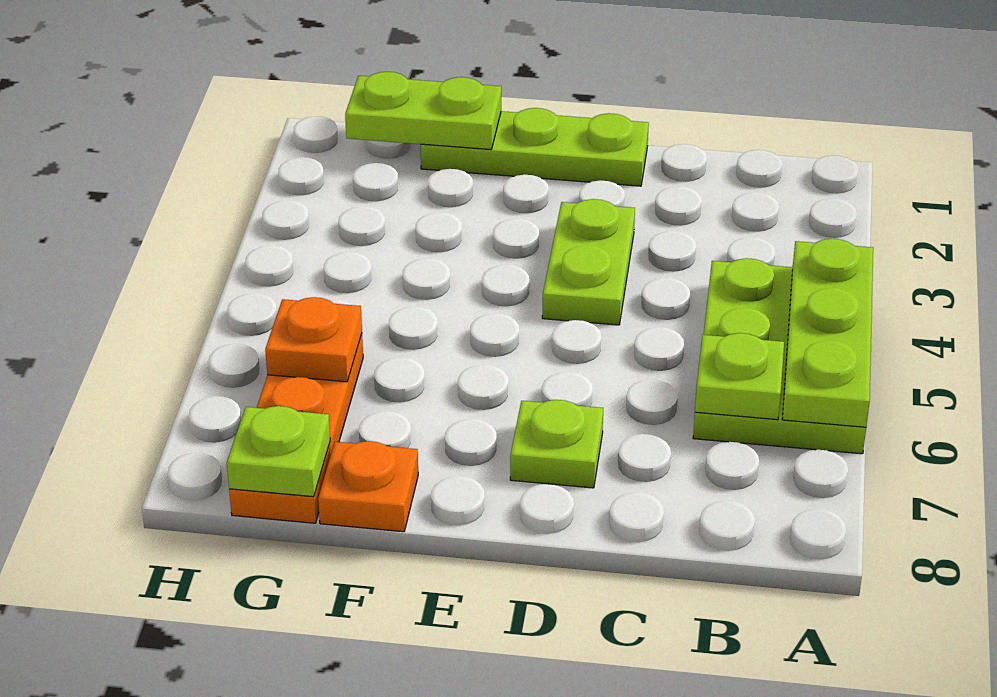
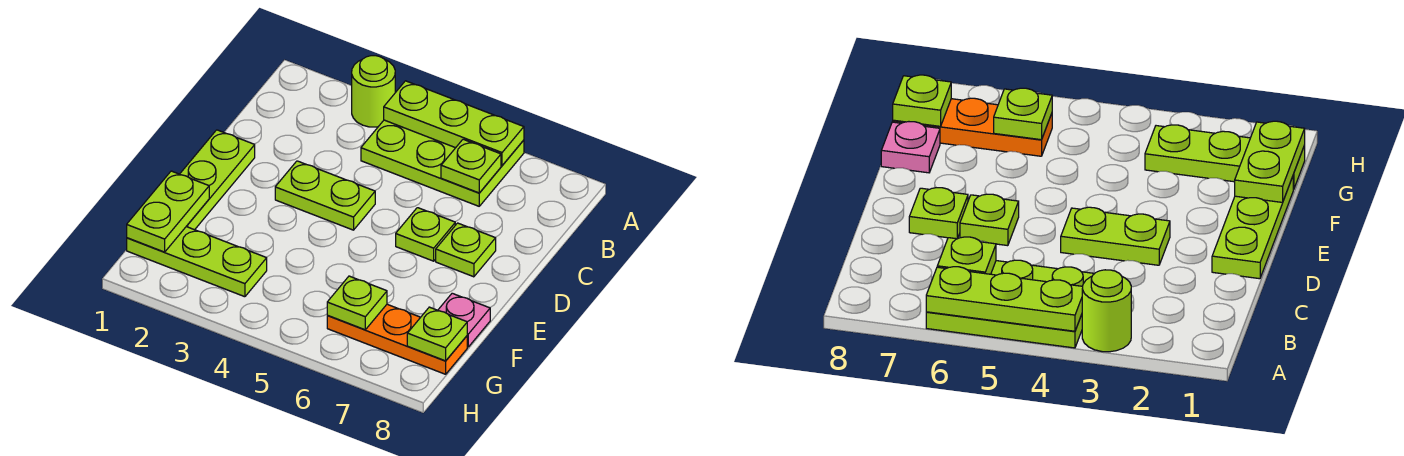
none -> lime round brick A3 level 1
none -> lime plate D6 level 1
orange plate F8 level 1 -> pink plate F8 level 1
none -> lime plate G1:G3 level 1
orange plate G6 level 2 -> lime plate G6 level 2

